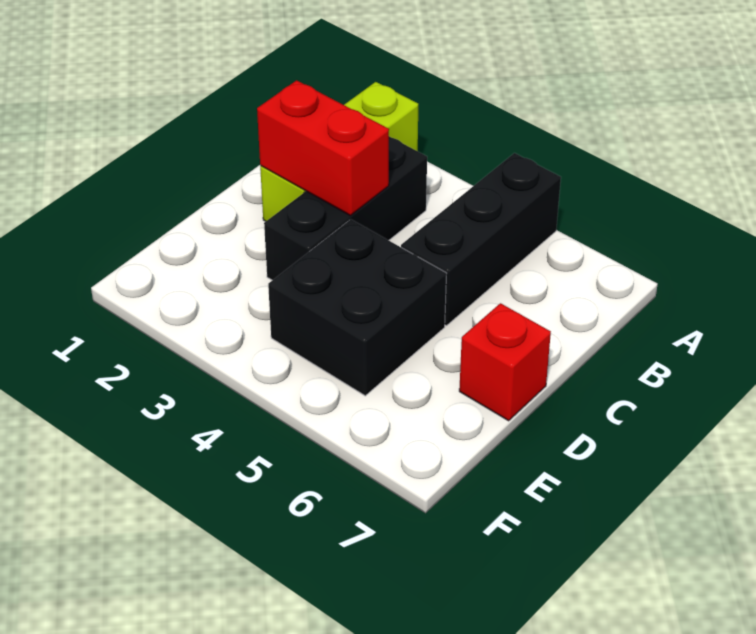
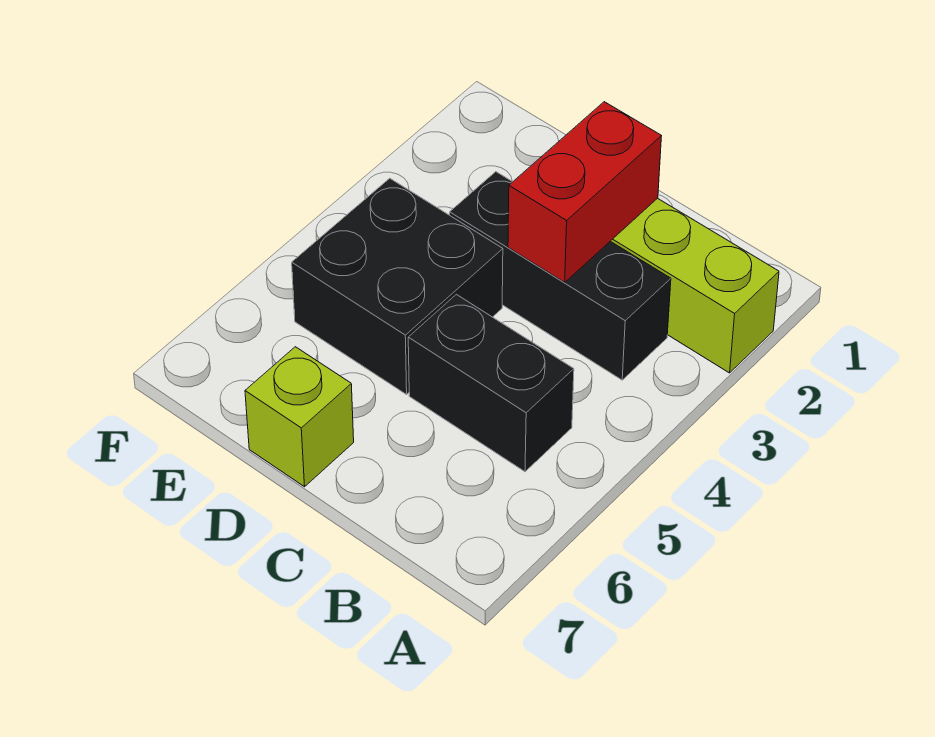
black brick A5:C5 level 1 -> black brick B5:C5 level 1
red brick D7 level 1 -> lime brick D7 level 1

